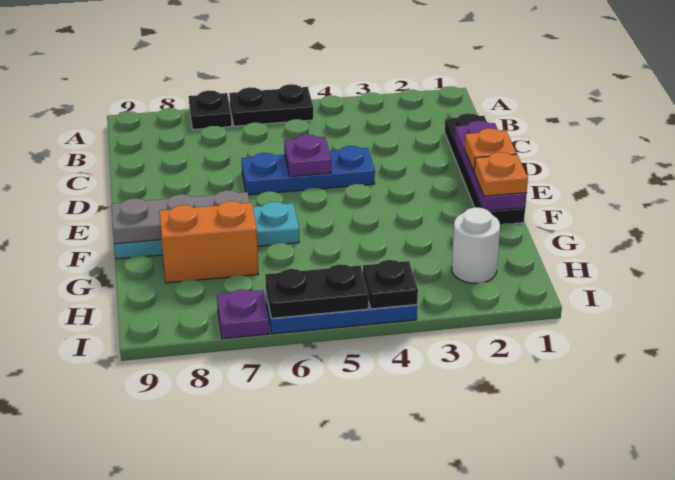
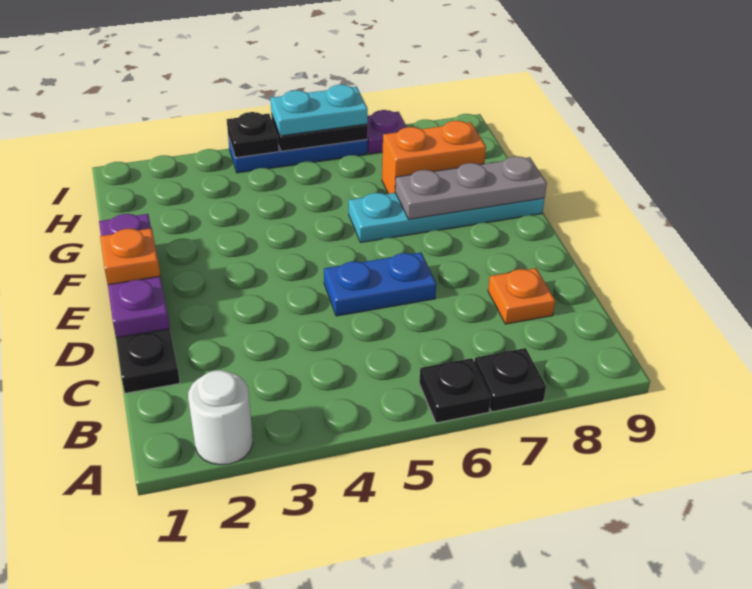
black plate A5:A6 level 1 -> black plate A6 level 1
blue plate D4:D6 level 1 -> blue plate D5:D6 level 1
purple plate D5 level 2 -> none
orange plate F1 level 3 -> orange plate C8 level 1
white round brick H2 level 1 -> white round brick A2 level 1
none -> cyan plate I5:I6 level 3

